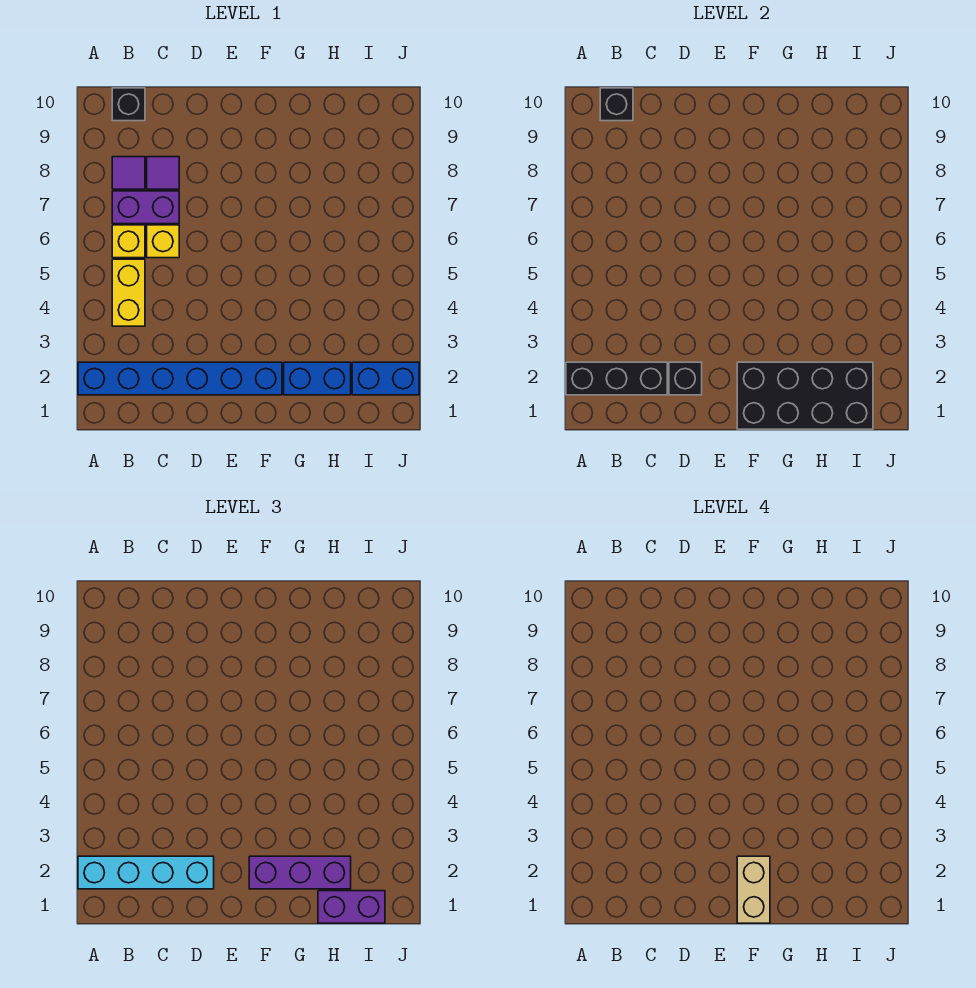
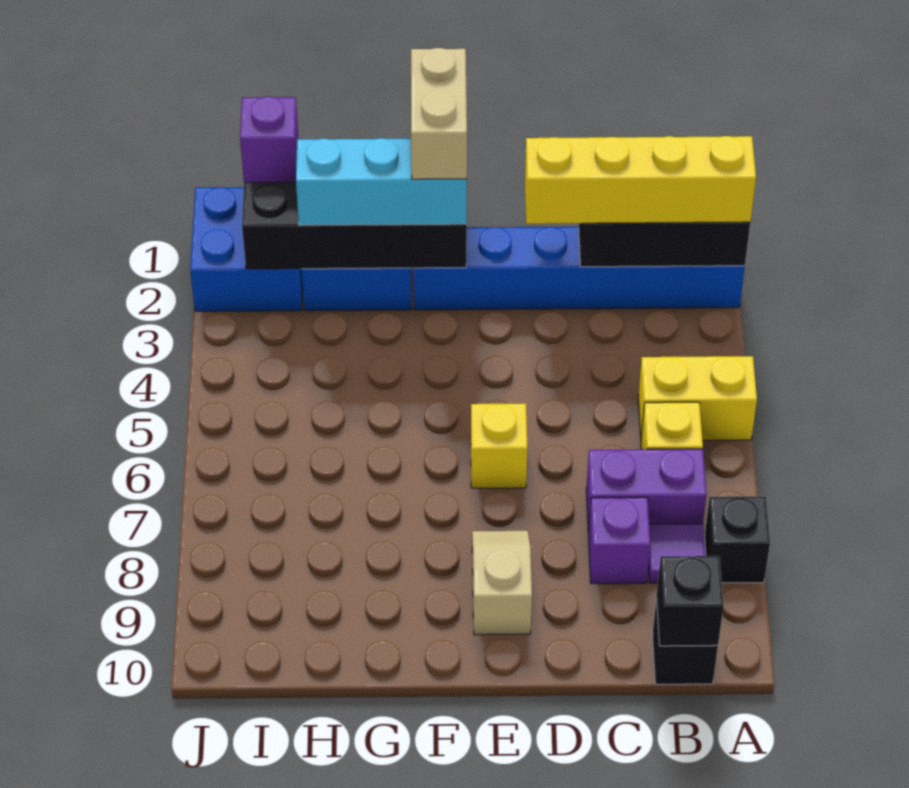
cyan brick A2:D2 level 3 -> yellow brick A2:D2 level 3
yellow brick B4:B5 level 1 -> yellow brick A5:B5 level 1
yellow brick C6 level 1 -> yellow brick E6 level 1
purple tile C8 level 1 -> purple brick C8 level 1
black brick D2 level 2 -> black brick A8 level 1
none -> tan slope E8:E9 level 1 top 9
purple brick F2:H2 level 3 -> cyan brick F2:H2 level 3
purple brick H1:I1 level 3 -> purple brick I1 level 3
blue brick I2:J2 level 1 -> blue brick I1:J2 level 1

